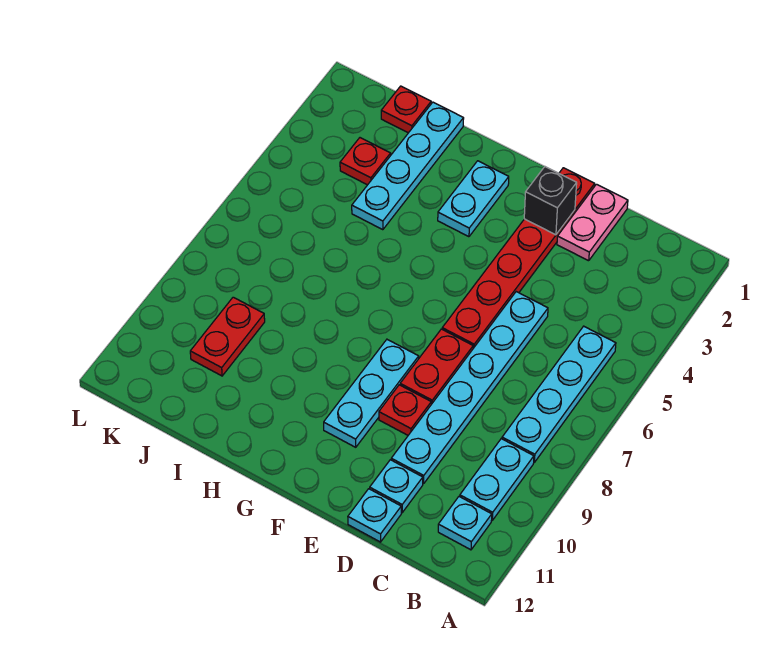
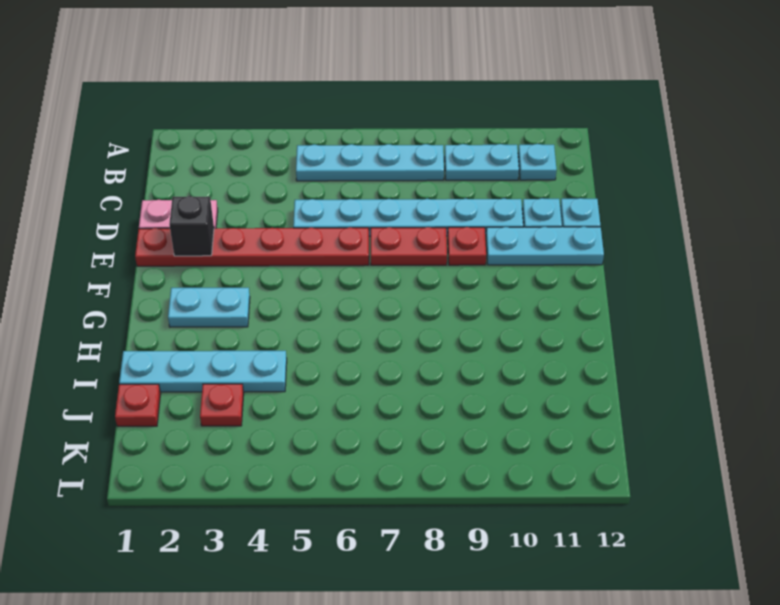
cyan plate F8:F10 level 1 -> cyan plate E10:E12 level 1
red plate J9:J10 level 1 -> none

